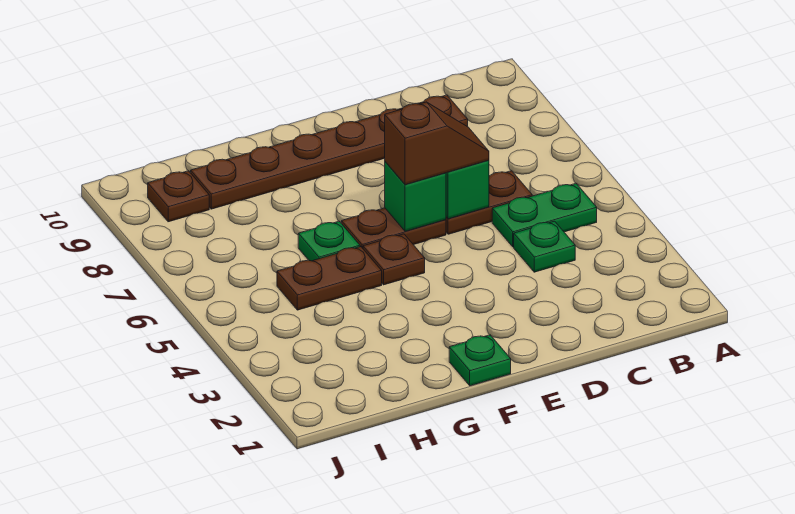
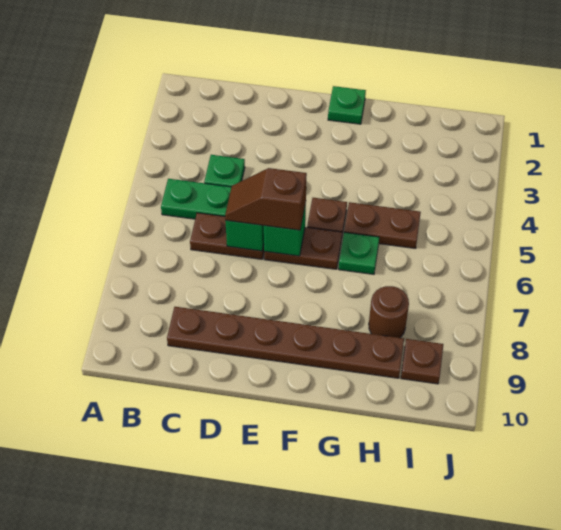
none -> brown round brick H8 level 1

